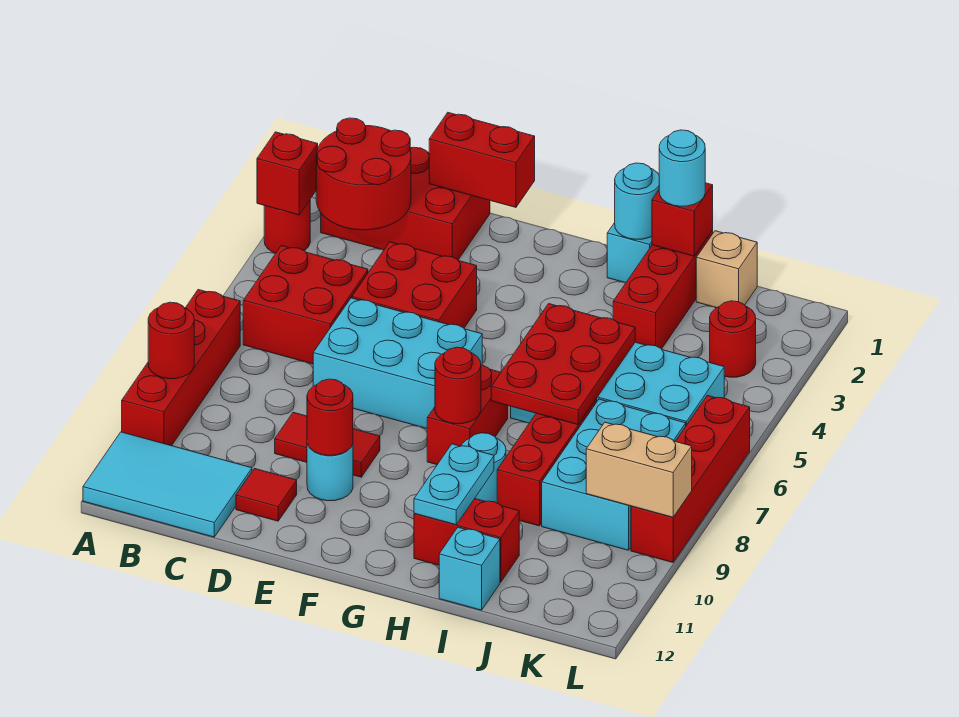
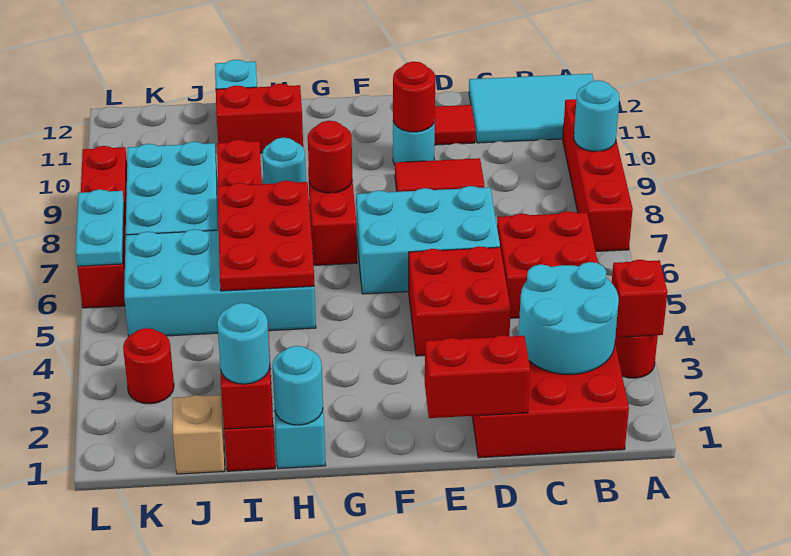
red round brick A9 level 2 -> cyan round brick A9 level 2
red round brick B2:C3 level 2 -> cyan round brick B2:C3 level 2
cyan plate H10:H11 level 2 -> cyan plate L6:L7 level 2
tan brick K9:L9 level 2 -> none

